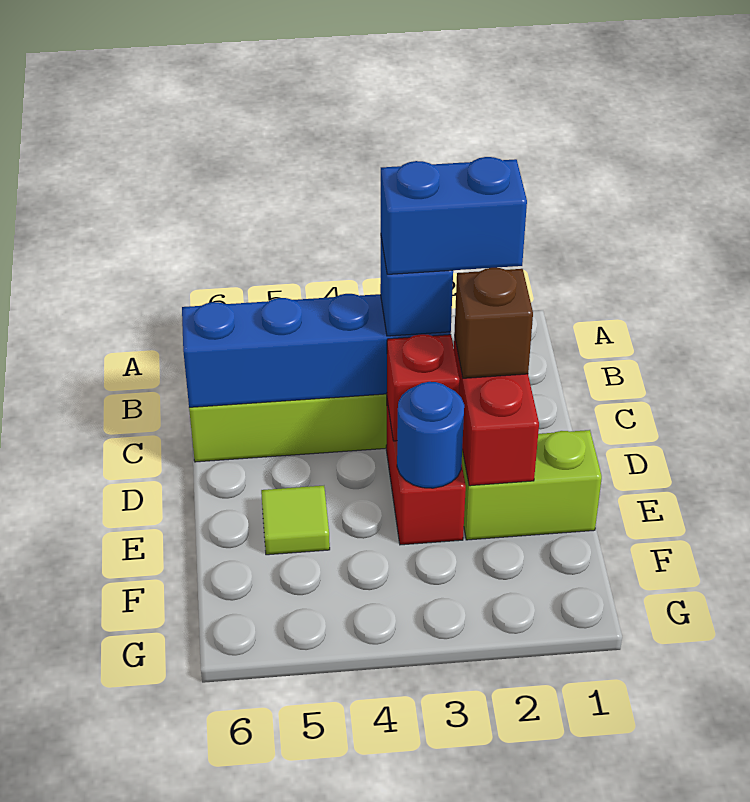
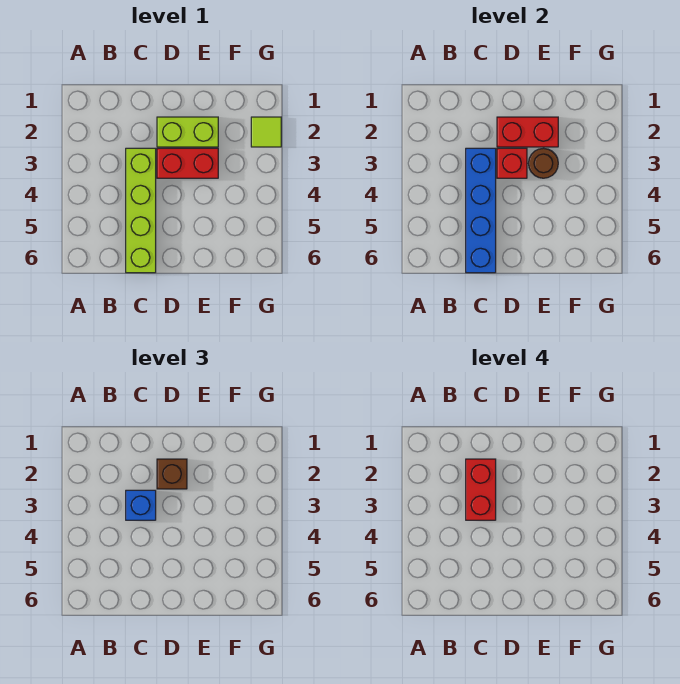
blue brick C2:C3 level 4 -> red brick C2:C3 level 4
lime brick E1:E2 level 1 -> lime brick D2:E2 level 1
blue round brick E3 level 2 -> brown round brick E3 level 2
lime tile E5 level 1 -> lime tile G2 level 1

